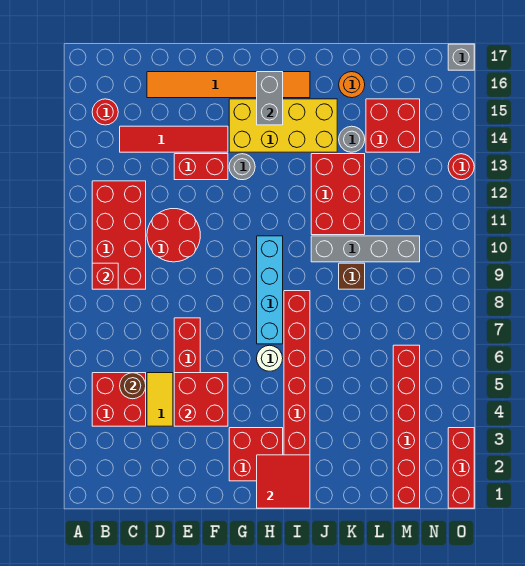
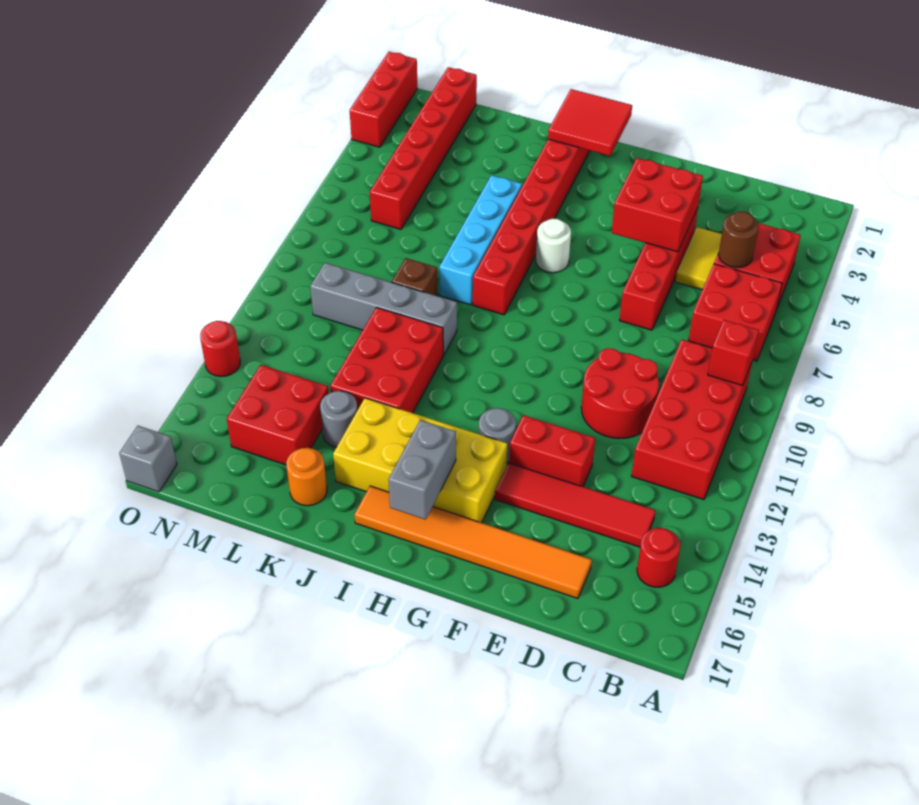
red brick G2:H3 level 1 -> red brick B6:C7 level 1
cyan brick H7:H10 level 1 -> cyan brick J5:J8 level 1

